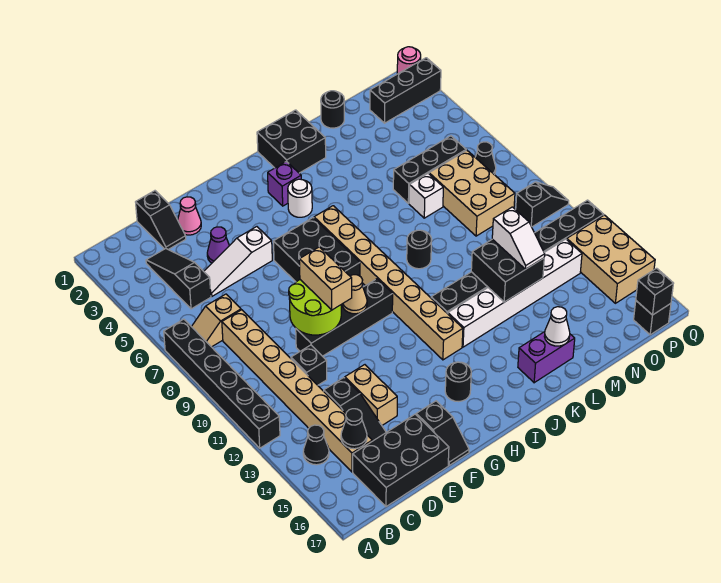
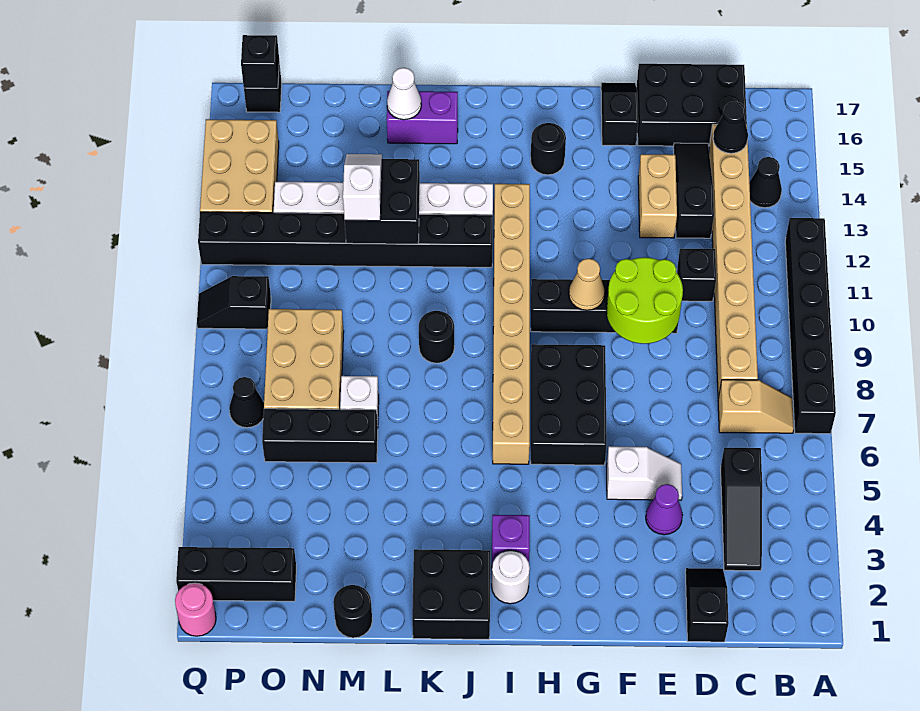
white slope D5:F5 level 1 top F -> white slope E5:F5 level 1 top F
pink cone E2 level 1 -> none
tan brick F9:F10 level 3 -> none
white round brick I4 level 1 -> white round brick I2 level 1

